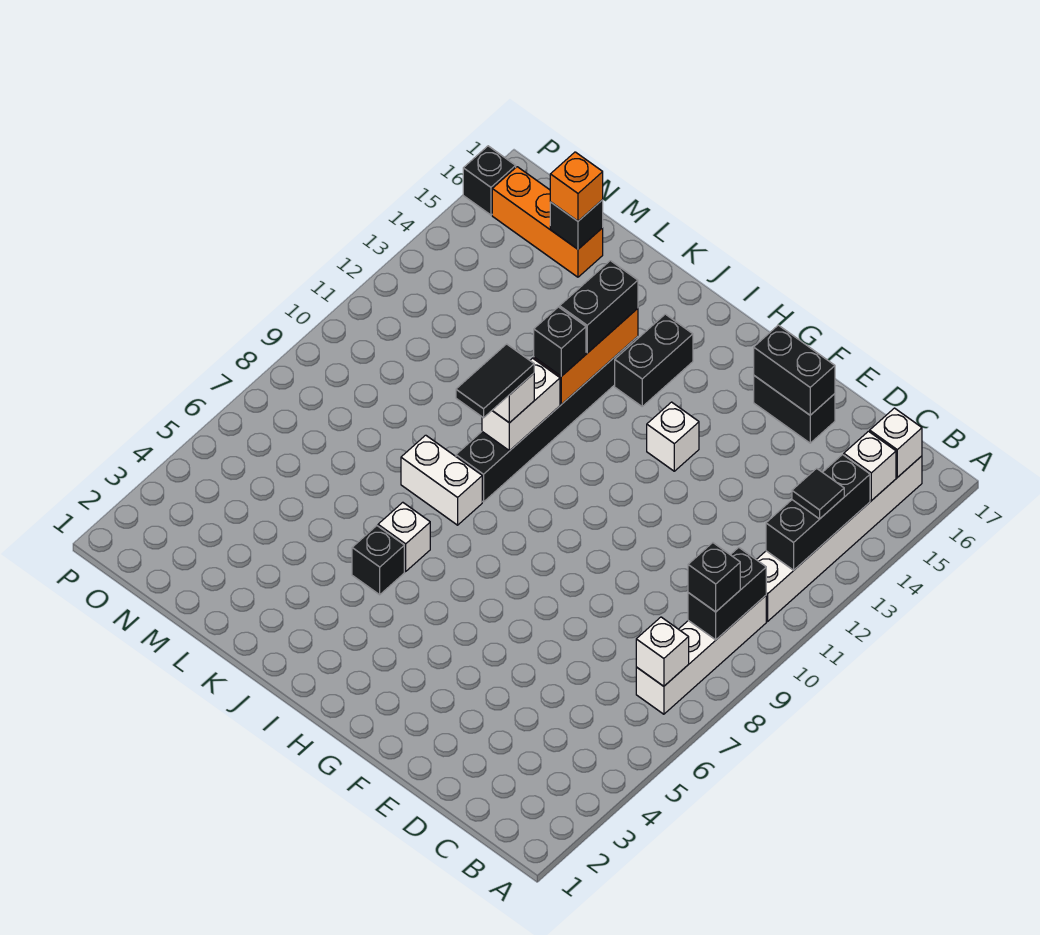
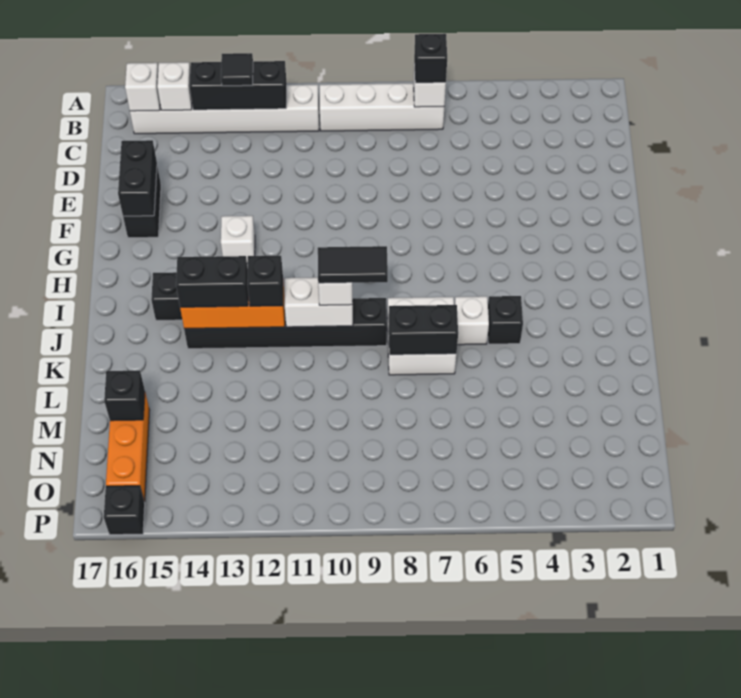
black brick B9:B10 level 2 -> black brick K7:K8 level 2
black brick B9 level 3 -> black brick B7 level 3
white brick J8:K8 level 1 -> white brick J7:K8 level 1
orange brick M16 level 3 -> none

